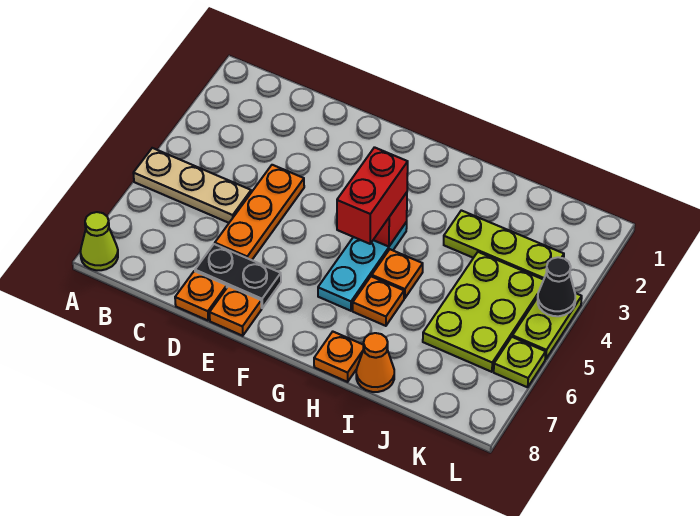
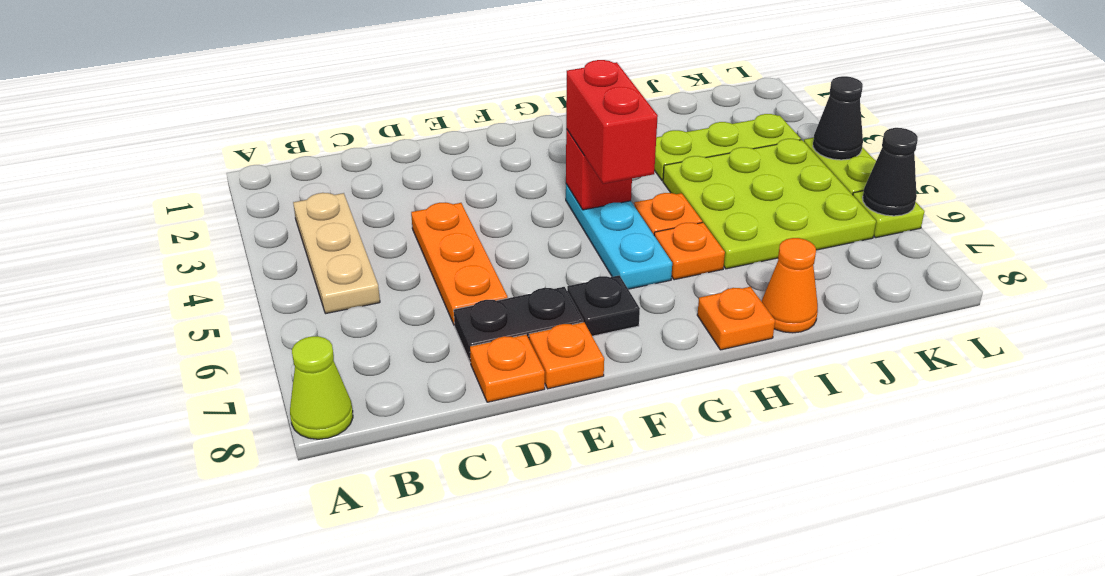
tan plate A5:C5 level 1 -> tan plate B3:B5 level 1
none -> black plate F7 level 1
lime plate J4:K6 level 1 -> lime plate I4:K6 level 1
none -> black cone L6 level 2

